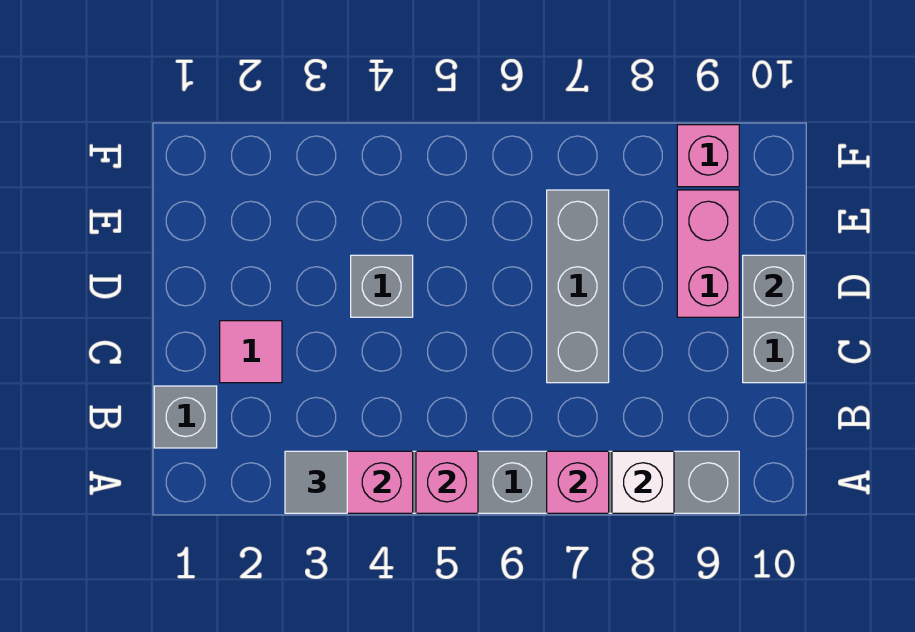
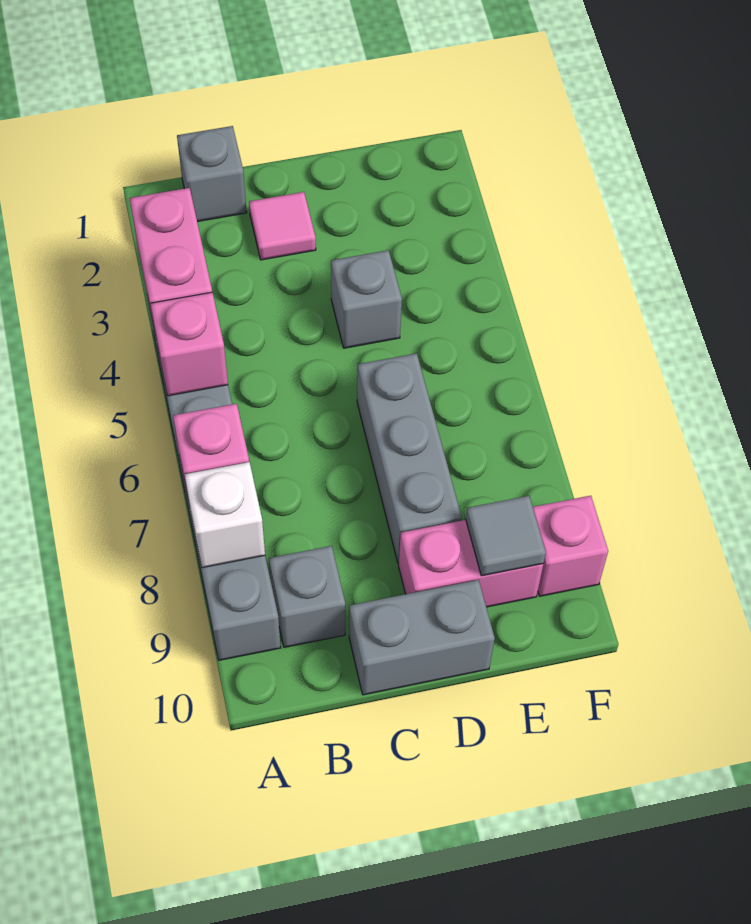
grey tile A3 level 3 -> grey tile E9 level 2
grey brick C7:E7 level 1 -> grey brick D6:D8 level 1
grey brick D10 level 2 -> grey brick B9 level 1

